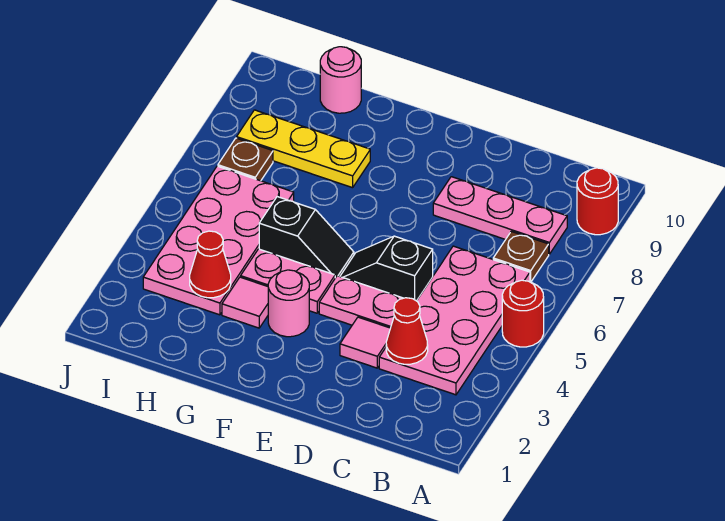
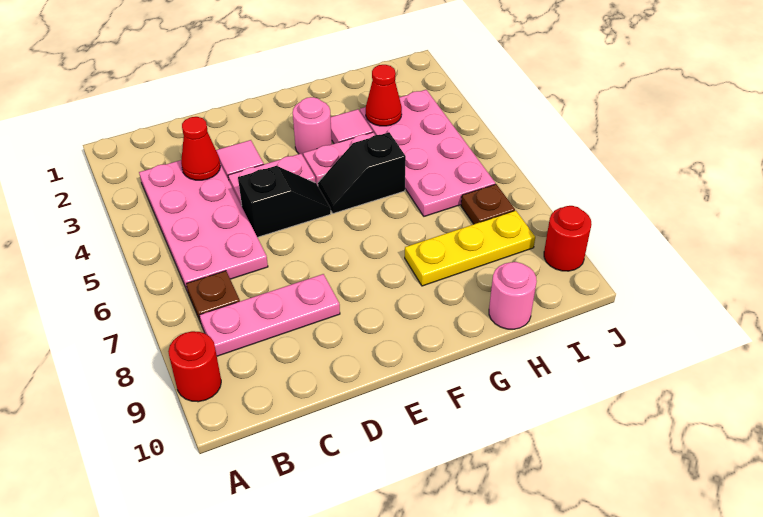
red round brick A5 level 1 -> red round brick J9 level 1

